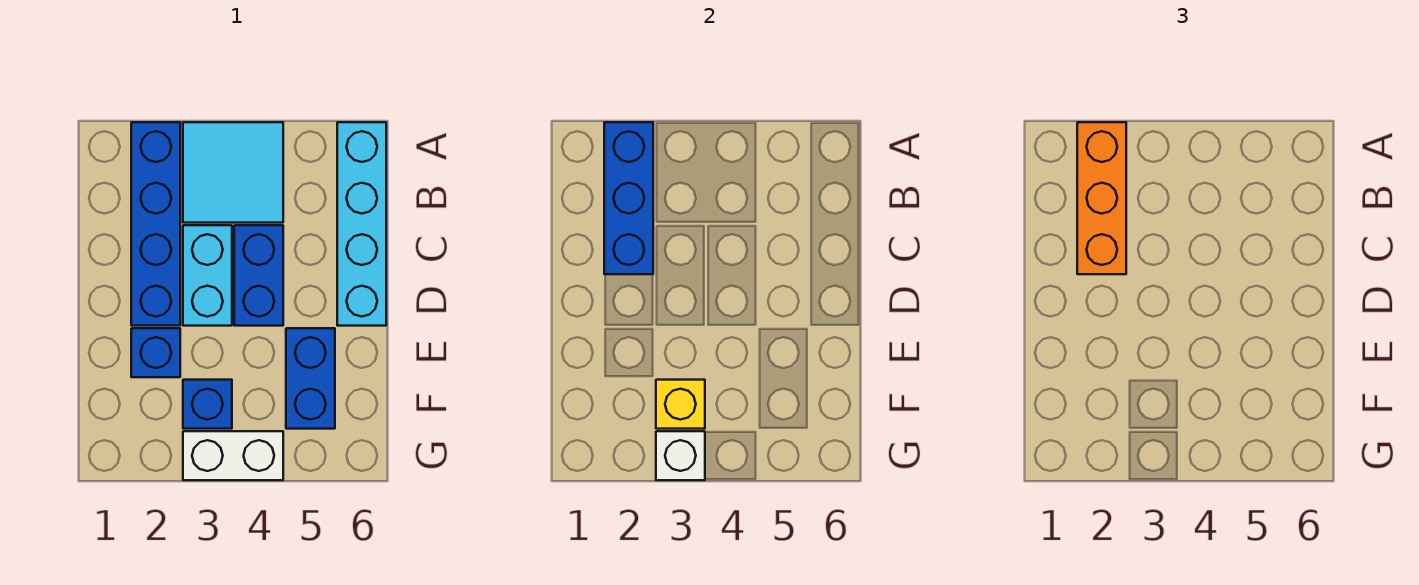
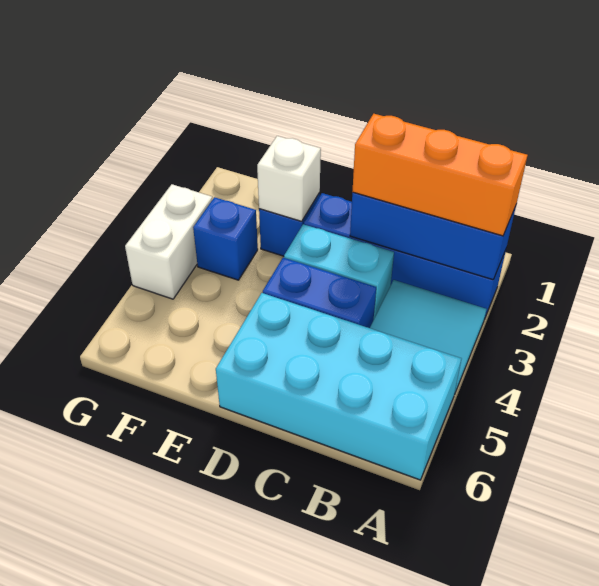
cyan brick A6:D6 level 1 -> cyan brick A5:D6 level 1
blue brick E5:F5 level 1 -> none
yellow brick F3 level 2 -> none
white brick G3 level 2 -> white brick E2 level 2

